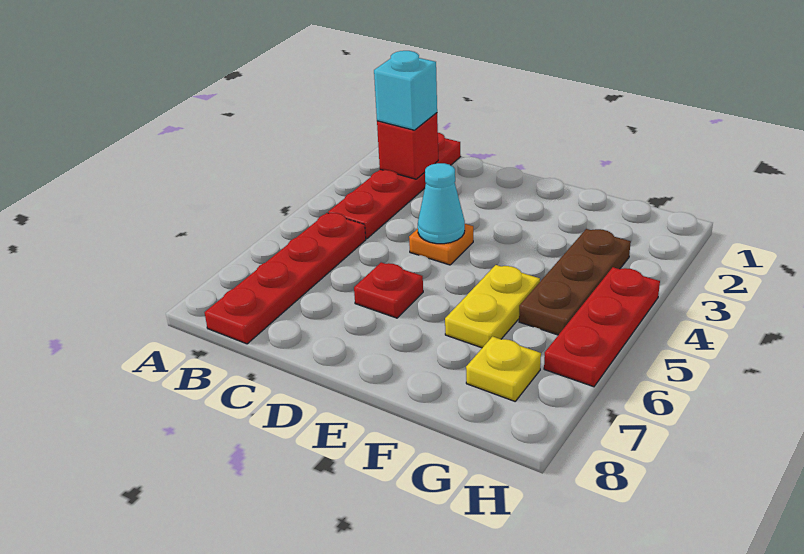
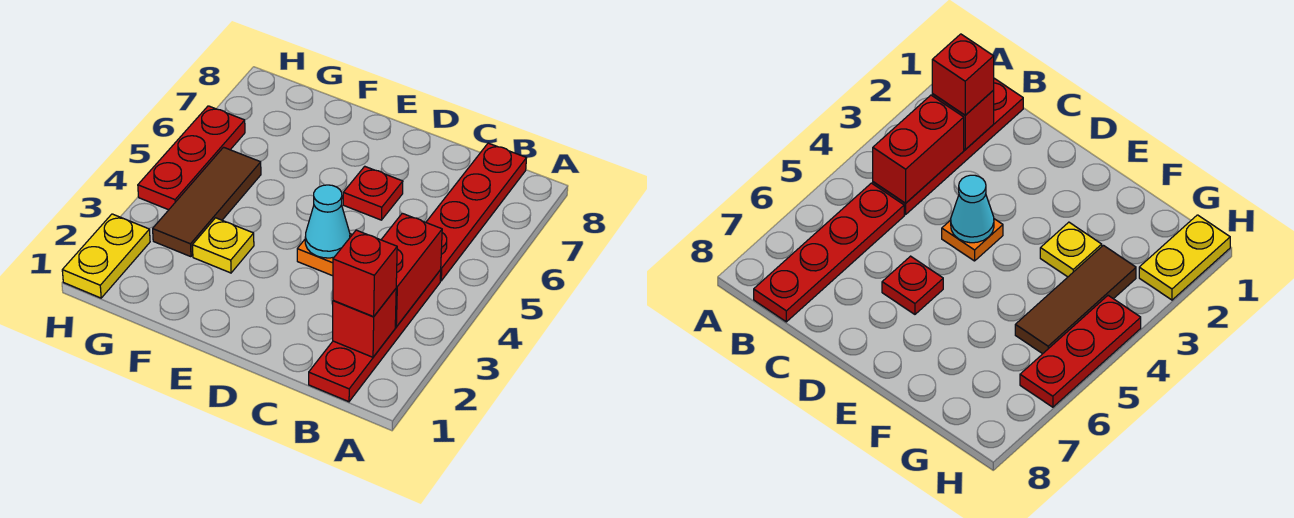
cyan brick B2 level 3 -> red brick B2 level 3
none -> red brick B3:B4 level 2
yellow plate F5:F6 level 1 -> yellow plate H1:H2 level 1
brown plate G3:G5 level 1 -> brown tile G3:G5 level 1
yellow plate G7 level 1 -> yellow plate F3 level 1

